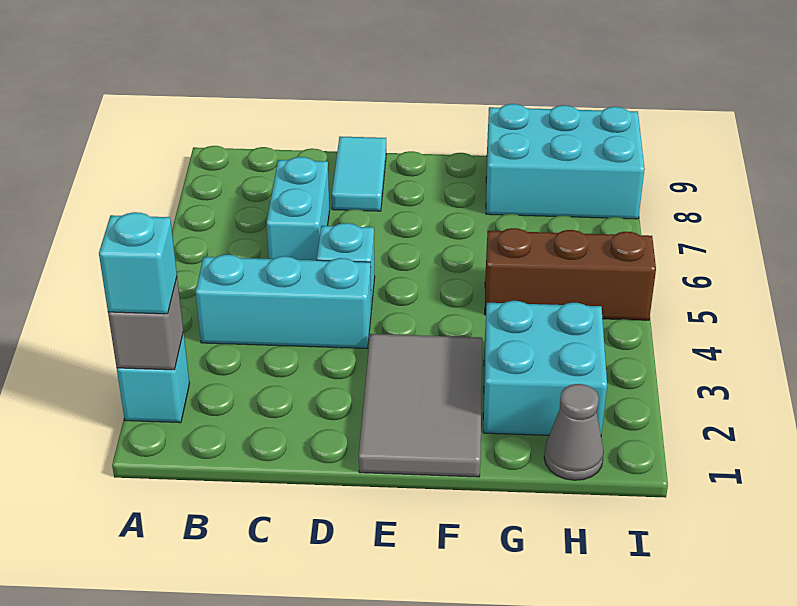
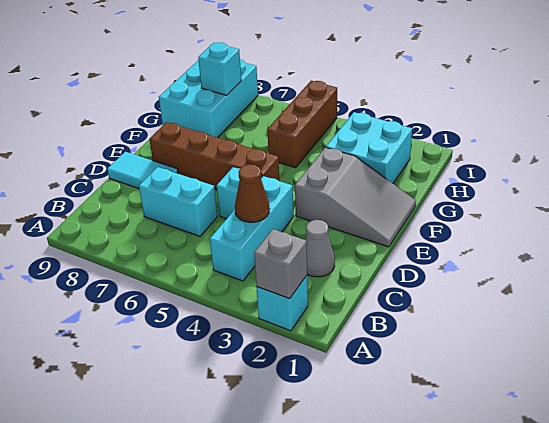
cyan brick A2 level 3 -> cyan brick H8 level 2
none -> brown cone C4 level 2
grey tile E1:F3 level 1 -> grey slope E1:F3 level 1 top 3
none -> brown brick E5:E8 level 1
grey cone H1 level 1 -> grey cone C2 level 1

